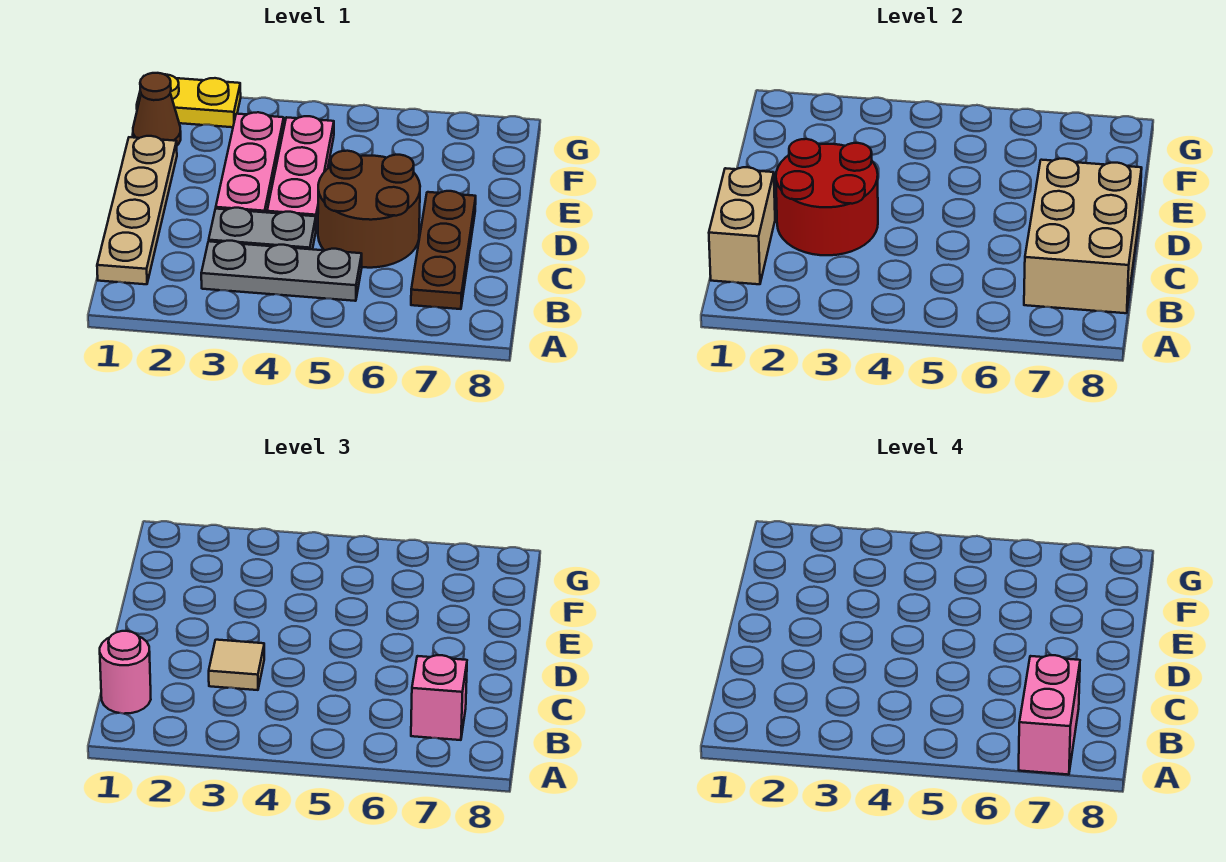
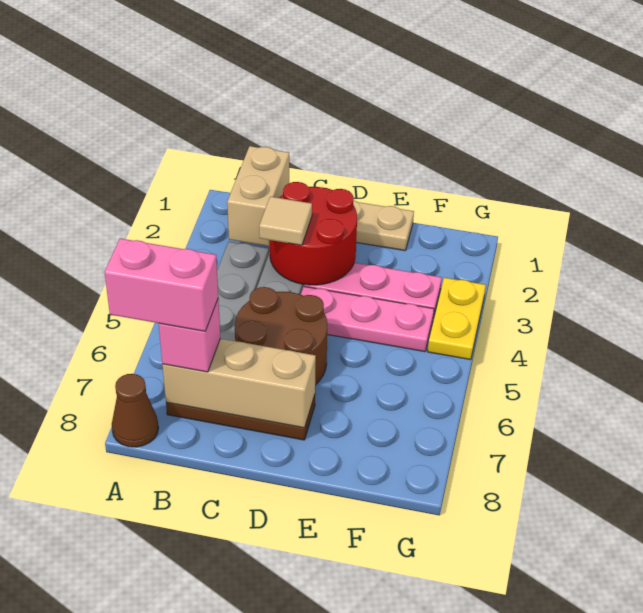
tan brick B1:C1 level 2 -> tan brick B1:B2 level 2
pink round brick B1 level 3 -> none
tan brick B7:D8 level 2 -> tan brick B7:D7 level 2
brown cone F1 level 1 -> brown cone A8 level 1
yellow plate G1:G2 level 1 -> yellow plate G3:G4 level 1

